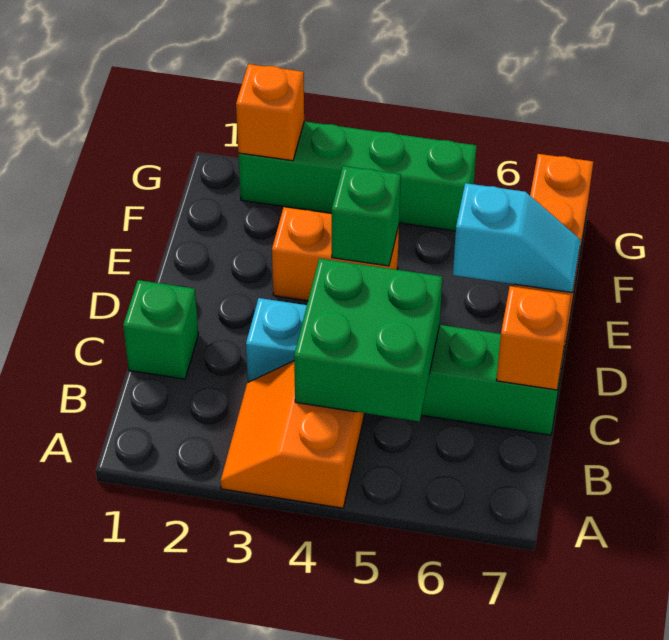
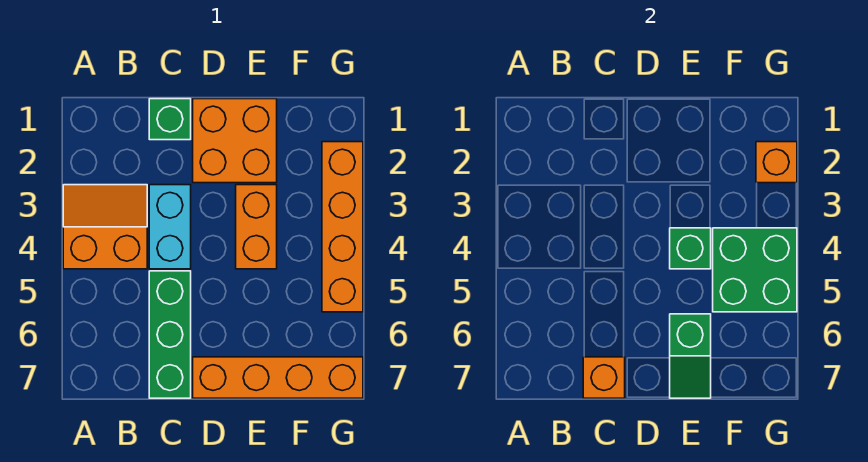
green brick B4:C5 level 2 -> green brick F4:G5 level 2
none -> orange brick D1:E2 level 1
cyan slope E6:E7 level 2 top 6 -> green slope E6:E7 level 2 top 6
green brick G2:G5 level 1 -> orange brick G2:G5 level 1

